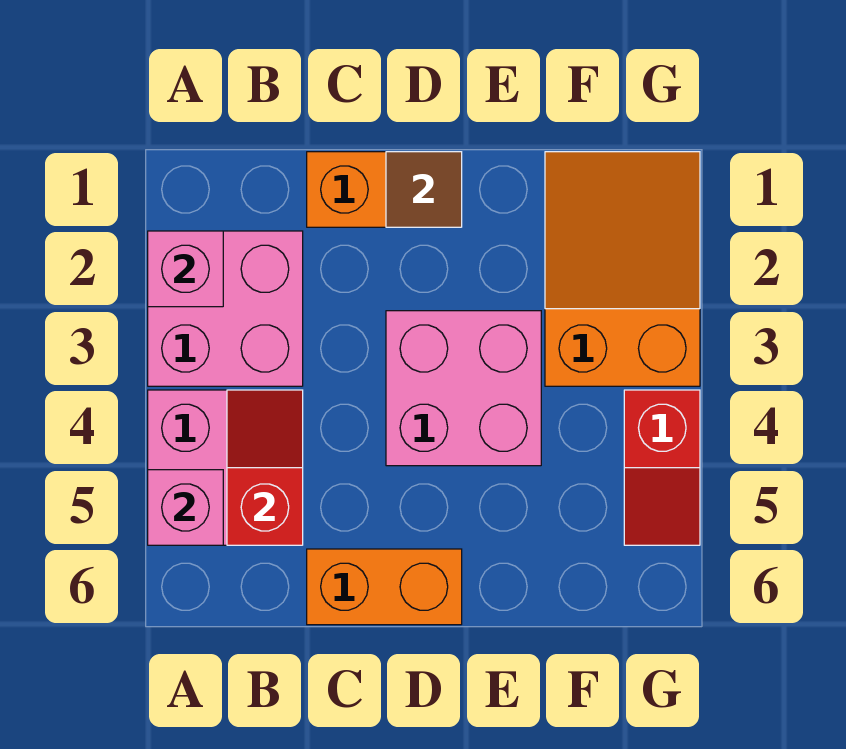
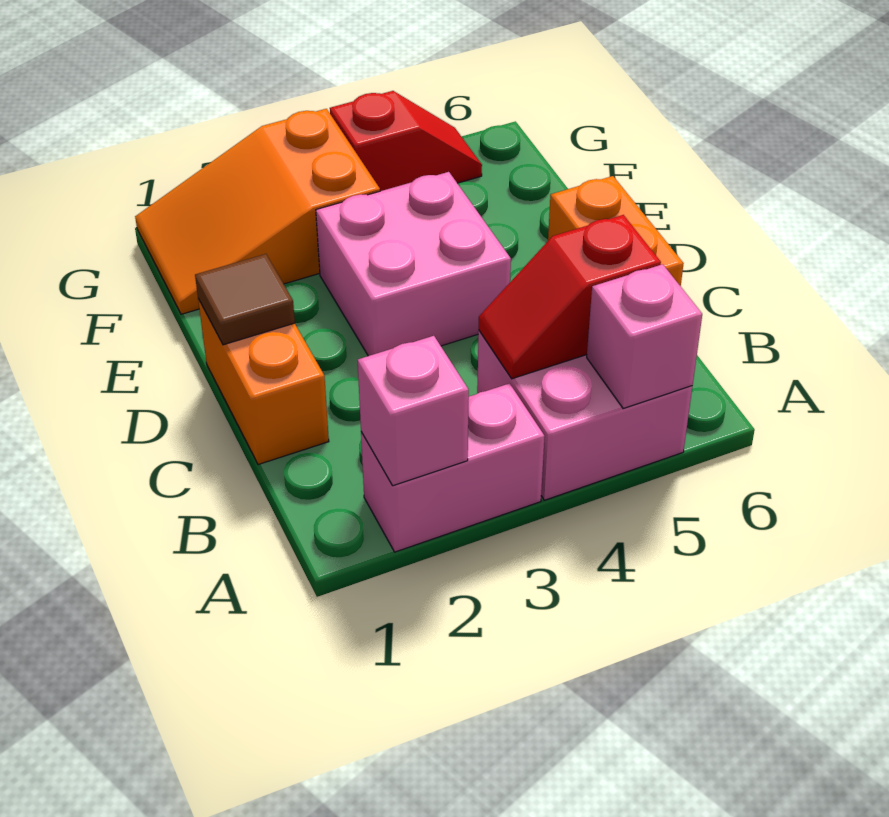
pink brick A2:B3 level 1 -> pink brick A2:A3 level 1

